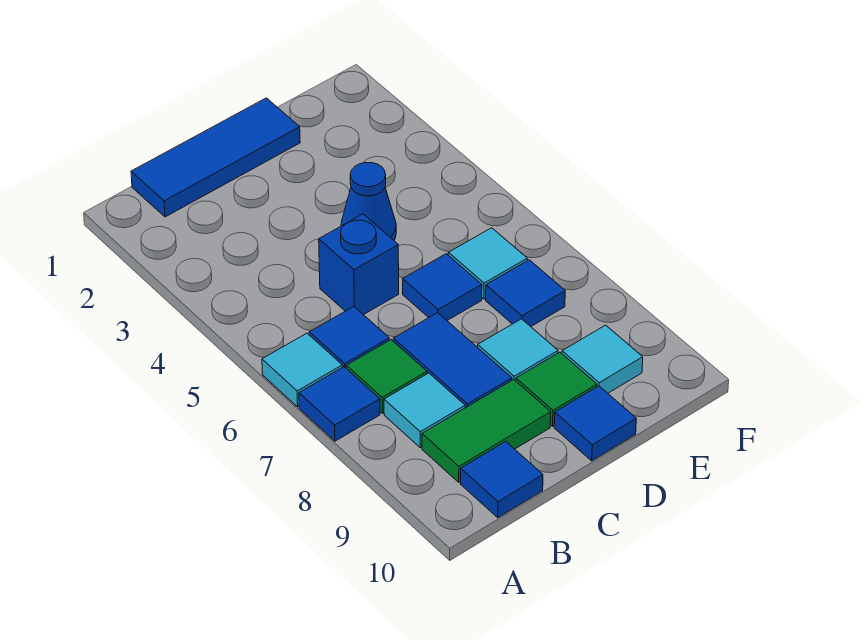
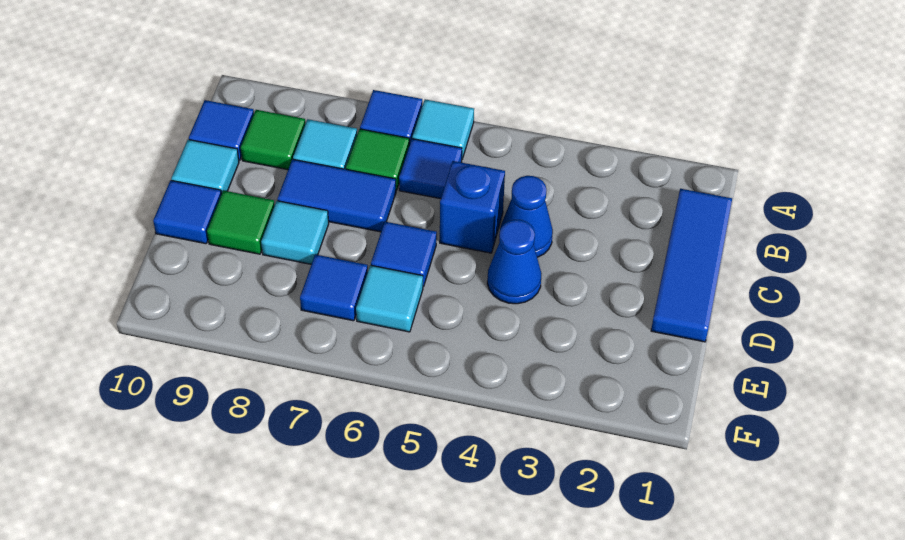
green tile B9:C9 level 1 -> green tile B9 level 1
none -> blue cone C4 level 1
cyan tile E9 level 1 -> cyan tile C10 level 1

